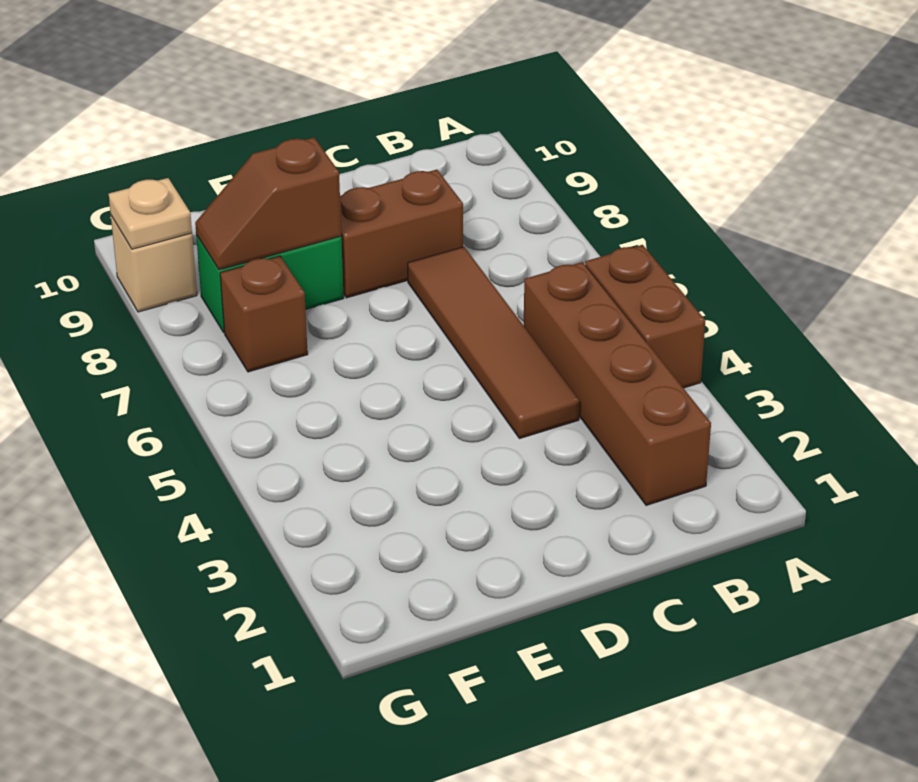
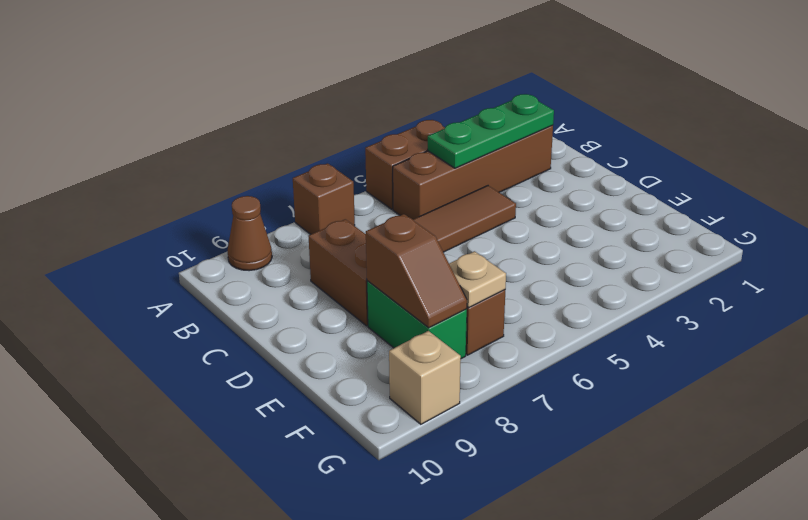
none -> brown brick A7 level 1
none -> brown cone A9 level 1
none -> green plate B2:B4 level 2
tan plate G9 level 2 -> tan plate F7 level 2

